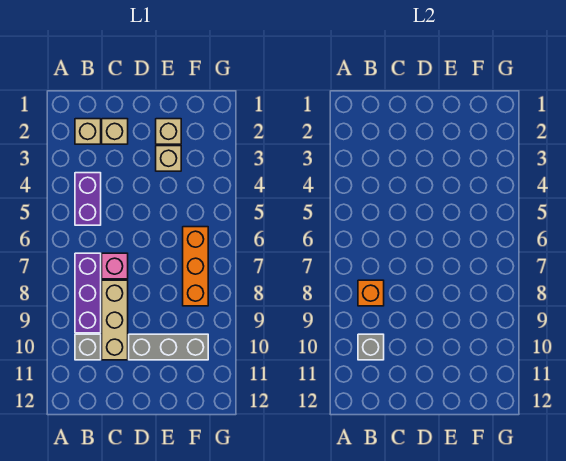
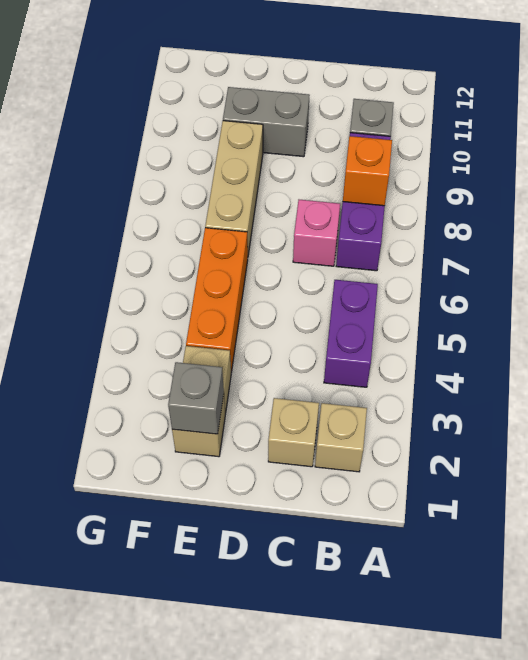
grey brick B10 level 2 -> grey brick E2 level 2
tan brick C8:C10 level 1 -> tan brick E7:E9 level 1
grey brick D10:F10 level 1 -> grey brick D10:E10 level 1
orange brick F6:F8 level 1 -> orange brick E4:E6 level 1

